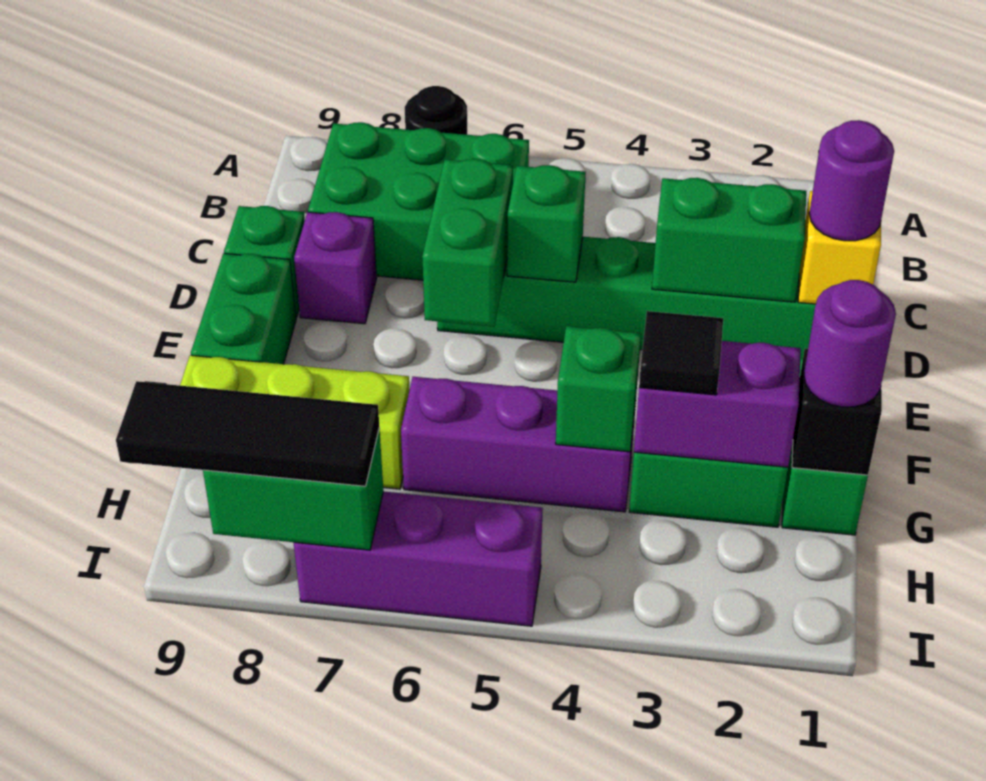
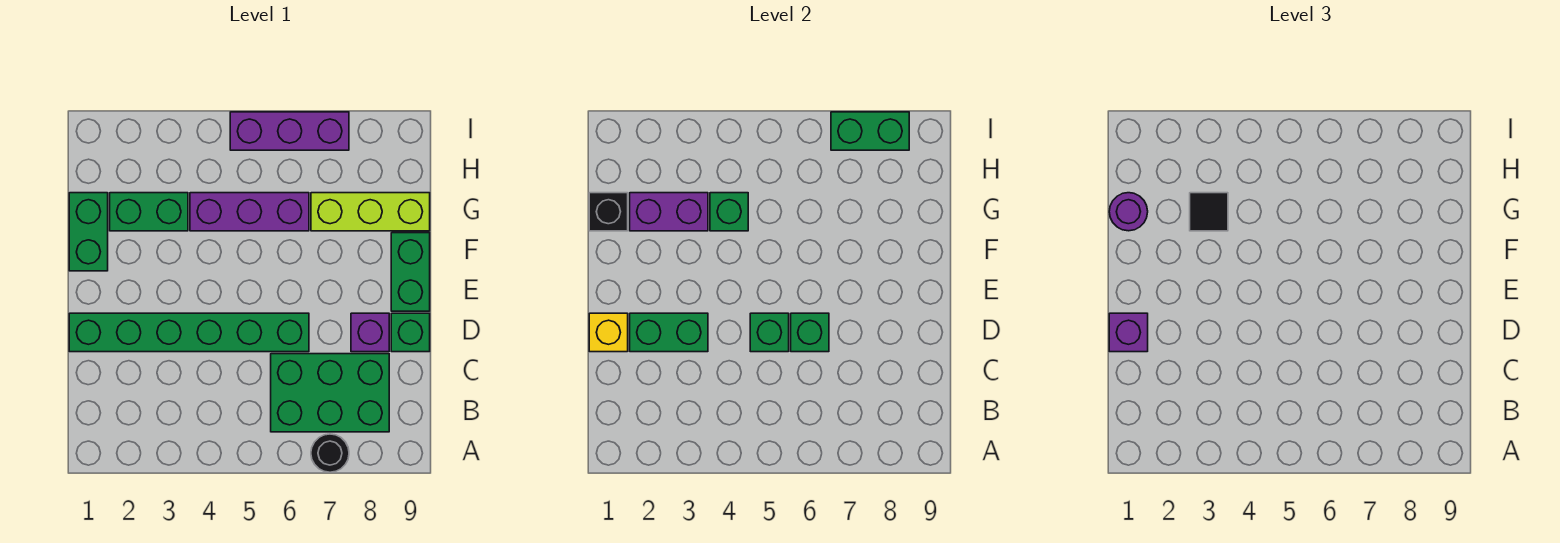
purple round brick D1 level 3 -> purple brick D1 level 3
green brick D6:E6 level 2 -> green brick D6 level 2
black tile I7:I9 level 3 -> none

